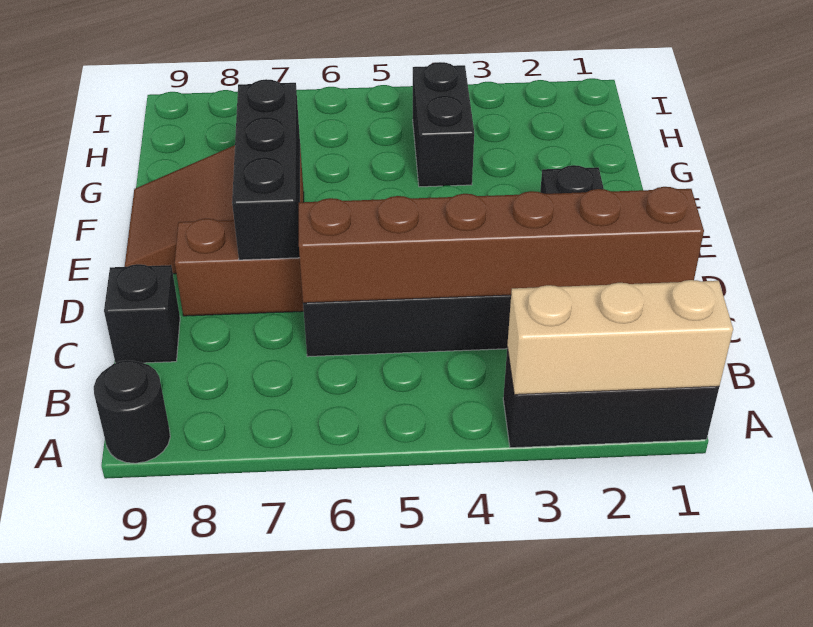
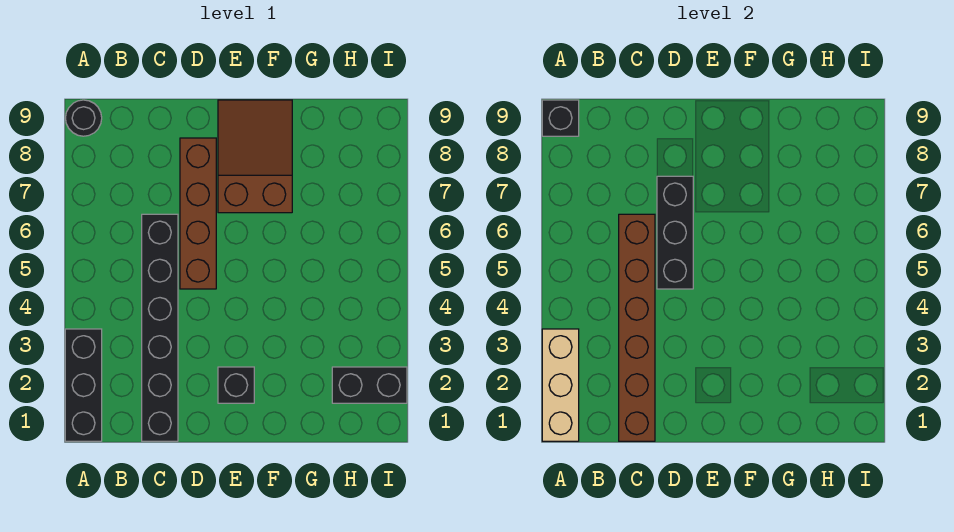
black brick C9 level 1 -> black brick A9 level 2
black brick D7:F7 level 2 -> black brick D5:D7 level 2
black brick G4:H4 level 1 -> black brick H2:I2 level 1

